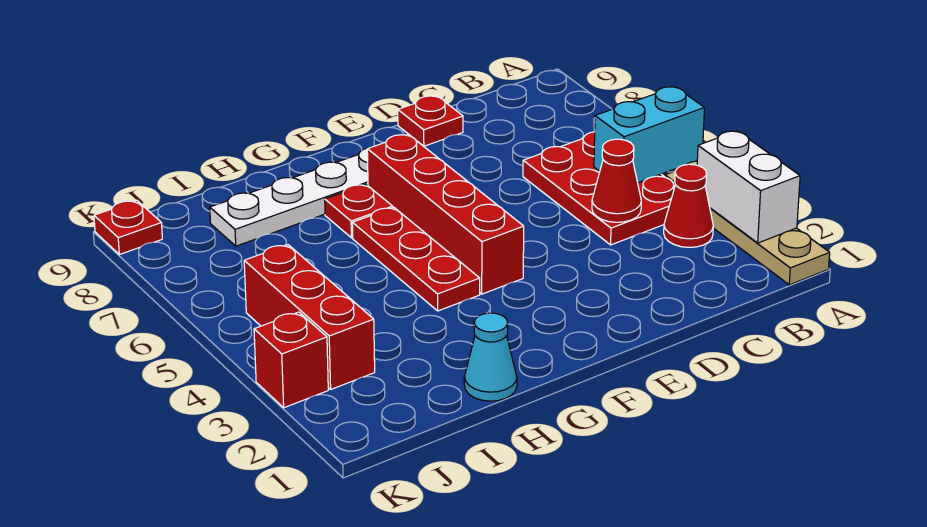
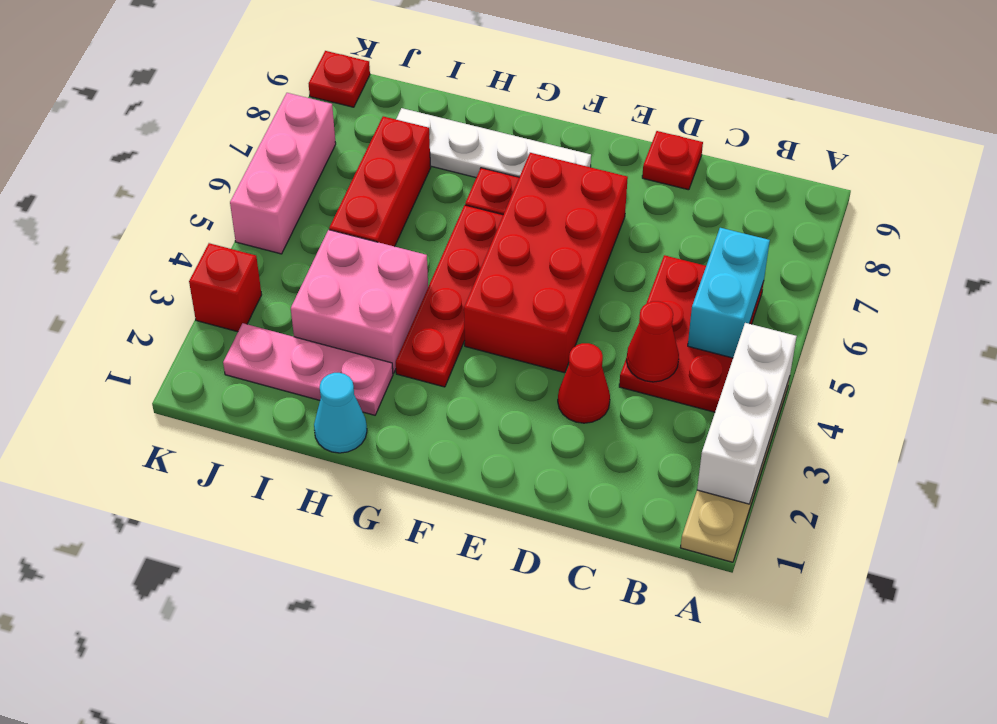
white brick A2:A3 level 2 -> white brick A2:A4 level 2
cyan brick A5:B5 level 2 -> cyan brick B5:B6 level 2
red cone B3 level 1 -> red cone D3 level 1
red brick F4:F7 level 1 -> red brick E4:F7 level 1
red plate G4:G6 level 1 -> red plate G3:G6 level 1
none -> pink plate H2:J2 level 1
none -> pink brick H3:I4 level 1
red brick J3:J5 level 1 -> red brick I5:I7 level 1
none -> pink brick K5:K7 level 1

